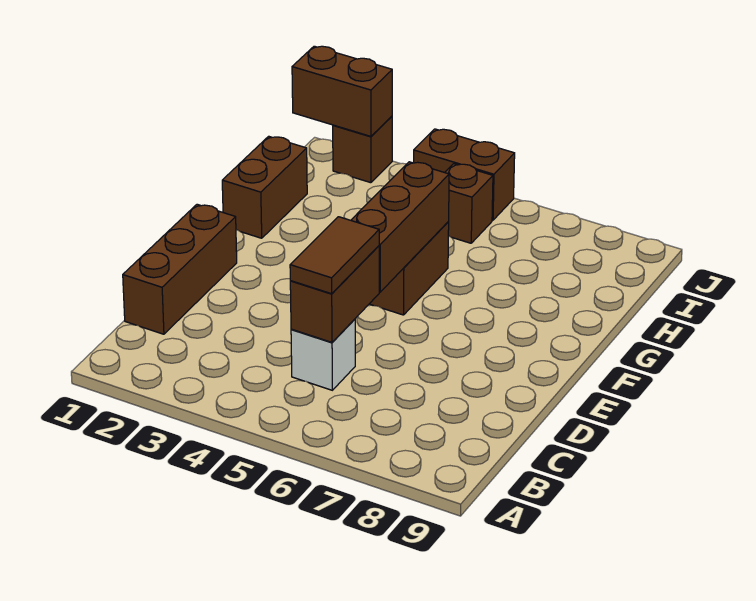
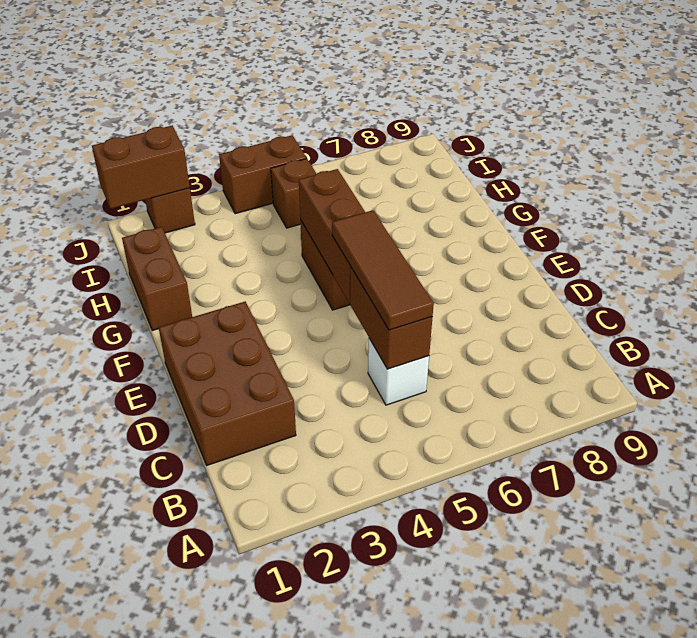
brown brick C1:E1 level 1 -> brown brick C1:E2 level 1
brown tile C5:D5 level 3 -> brown tile C5:E5 level 3

